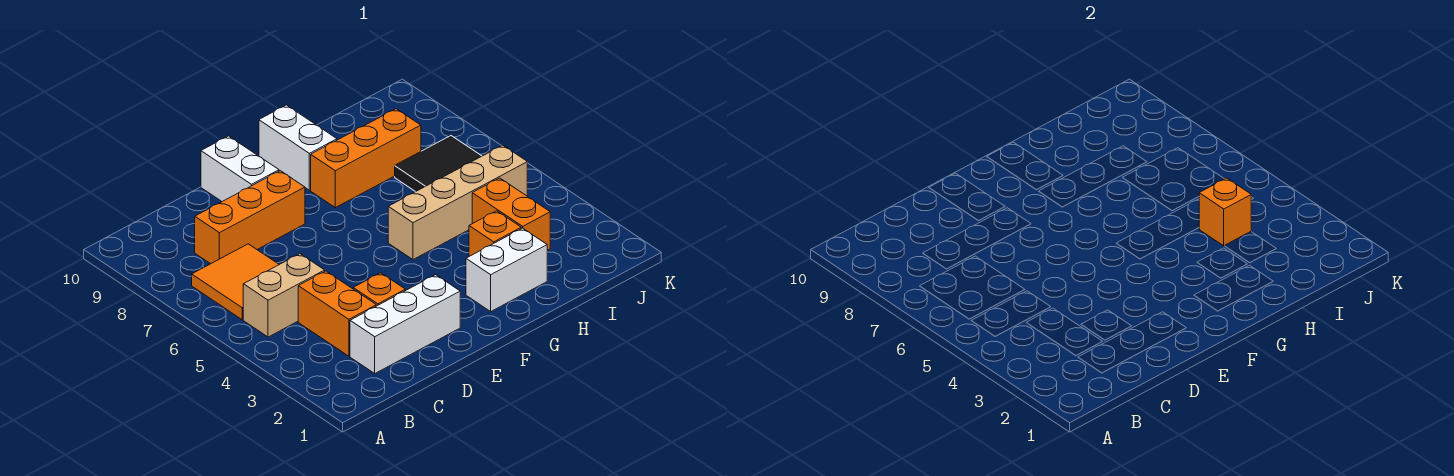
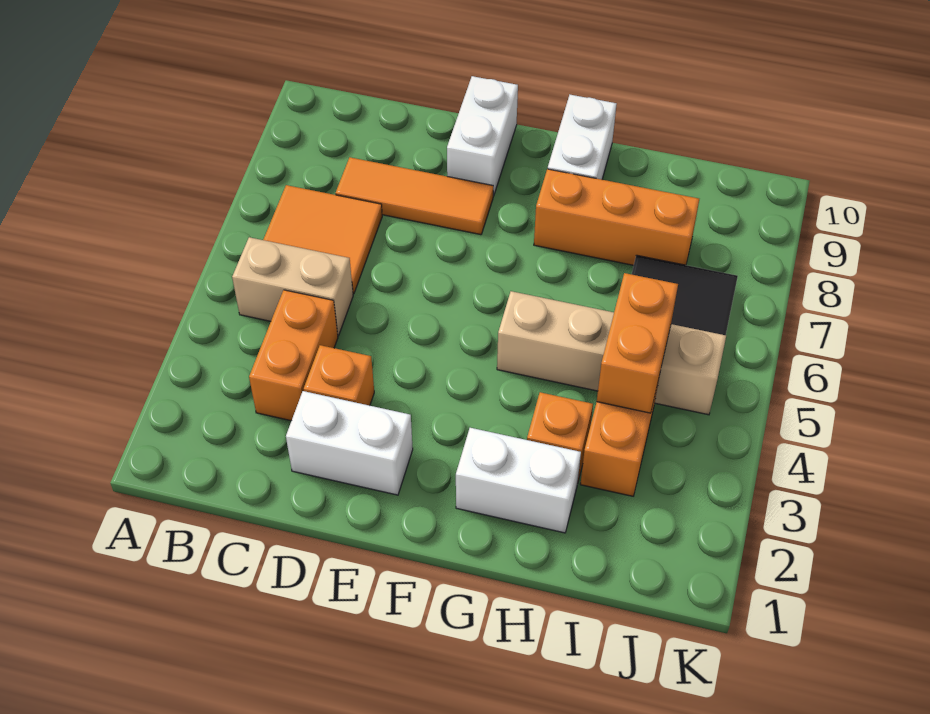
white brick C2:E2 level 1 -> white brick D2:E2 level 1
orange brick C8:E8 level 1 -> orange tile C8:E8 level 1
orange brick I4 level 2 -> orange brick I4:I5 level 2

